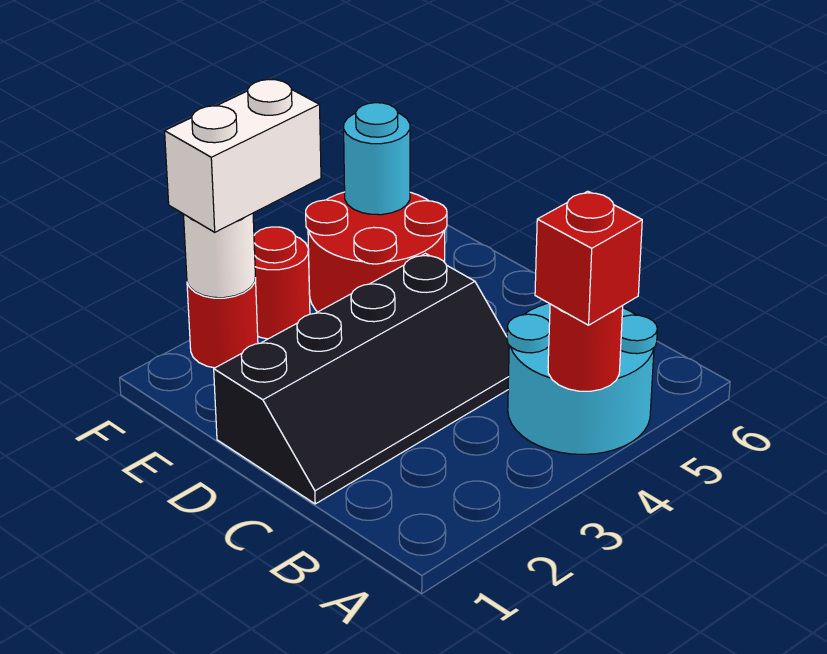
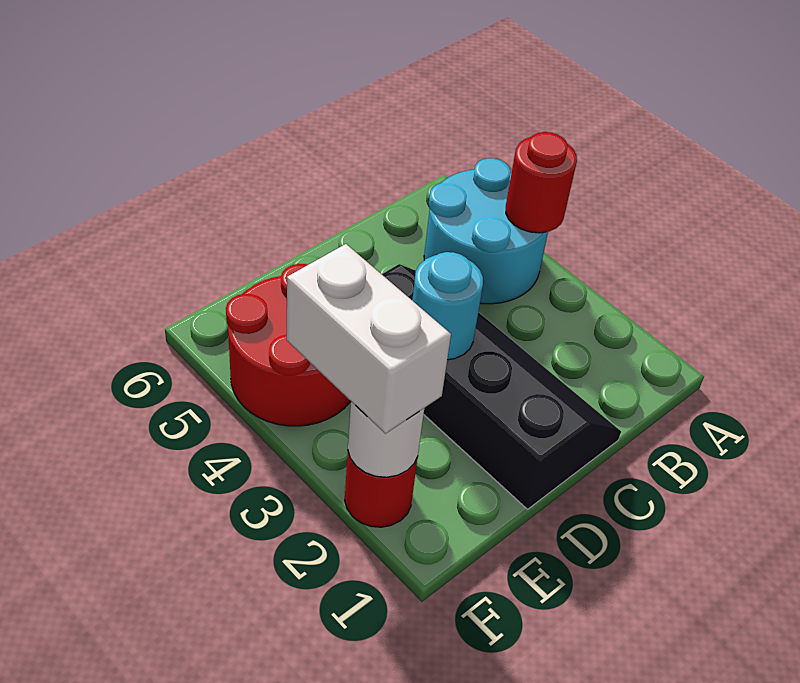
red brick A4 level 3 -> none
red round brick F3 level 1 -> none
cyan round brick F5 level 2 -> cyan round brick D3 level 2

